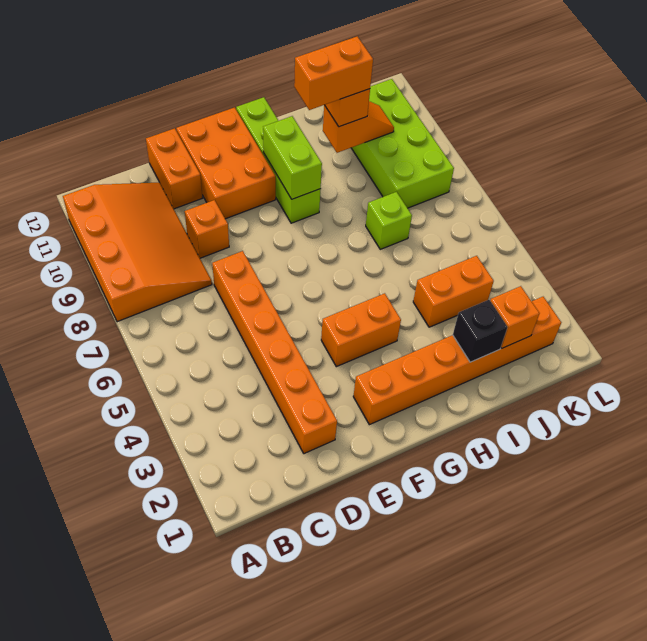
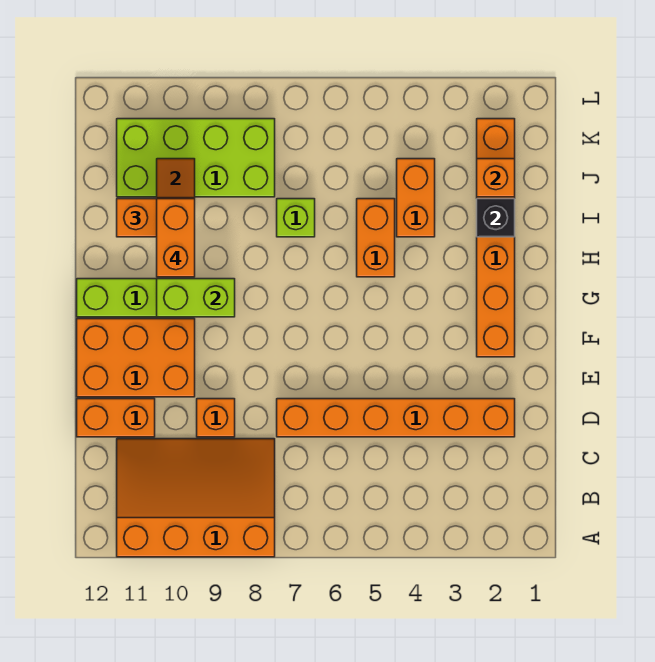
orange brick F4:G4 level 1 -> orange brick H5:I5 level 1

